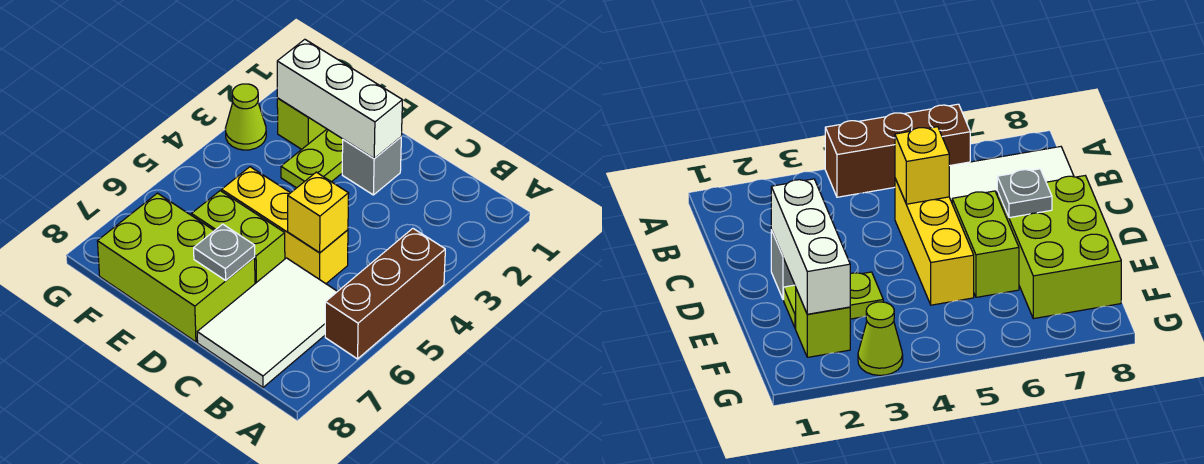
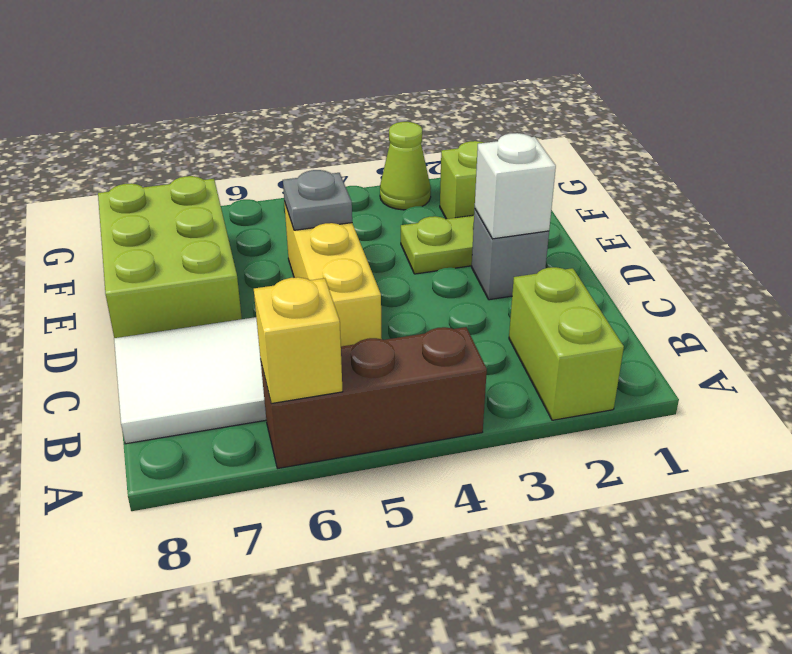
yellow brick C5 level 2 -> yellow brick A6 level 2
white brick D2:F2 level 2 -> white brick D2 level 2
lime brick D6:E6 level 1 -> lime brick A2:B2 level 1
grey plate D7 level 2 -> grey plate E5 level 2

